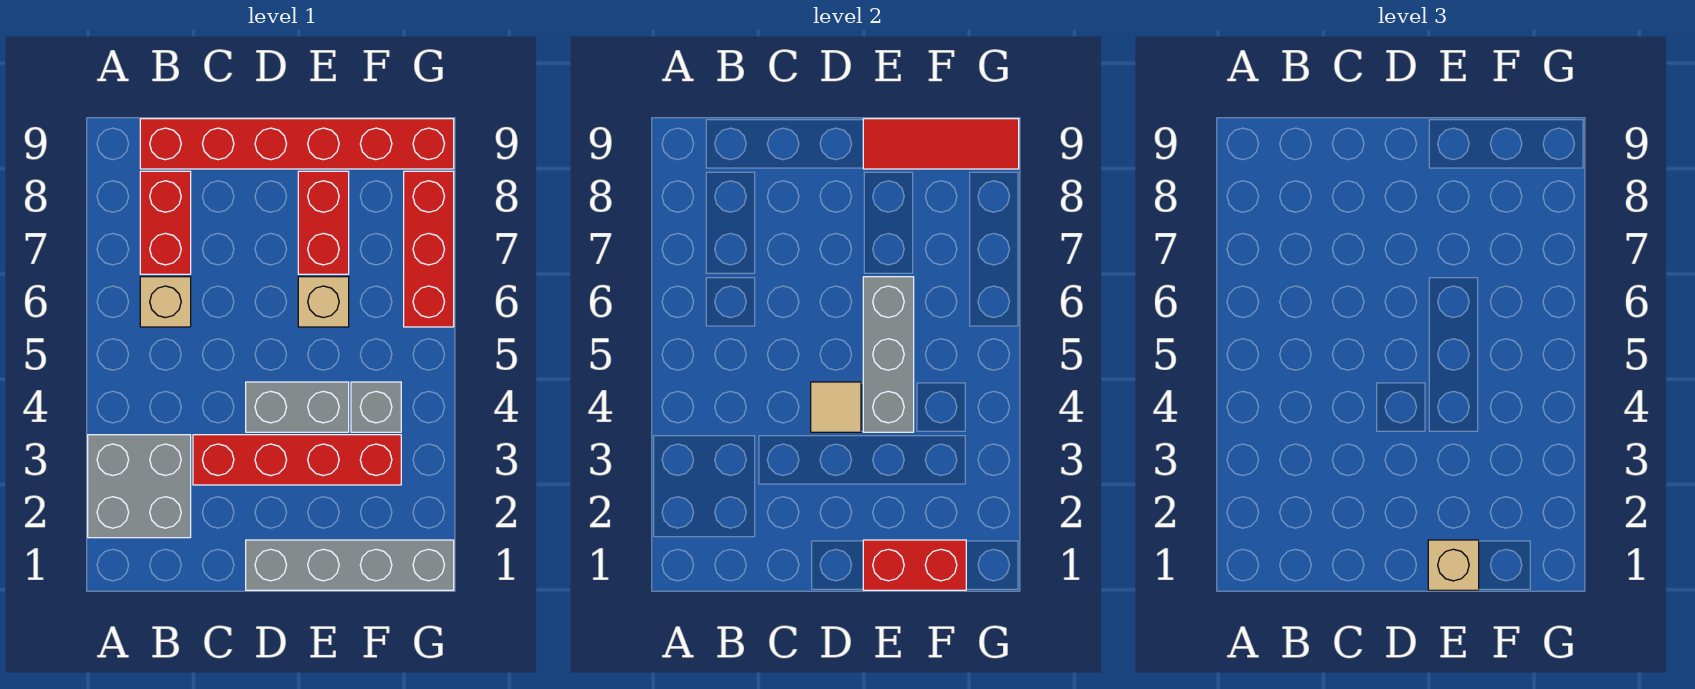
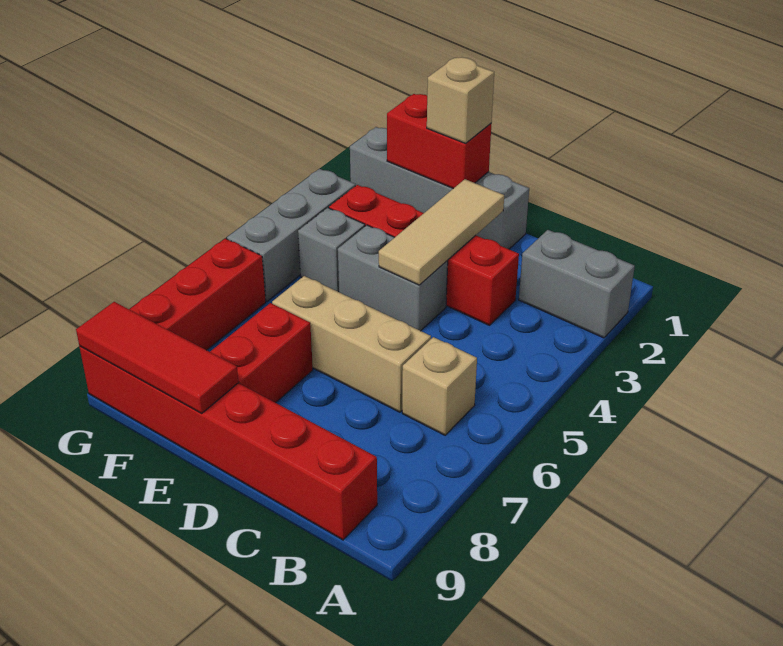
grey brick A2:B3 level 1 -> grey brick A2:B2 level 1
red brick B7:B8 level 1 -> none
tan tile D4 level 2 -> tan tile D2:D4 level 2
grey brick E4:E6 level 2 -> grey brick G3:G5 level 1
tan brick E6 level 1 -> tan brick C6:E6 level 1

